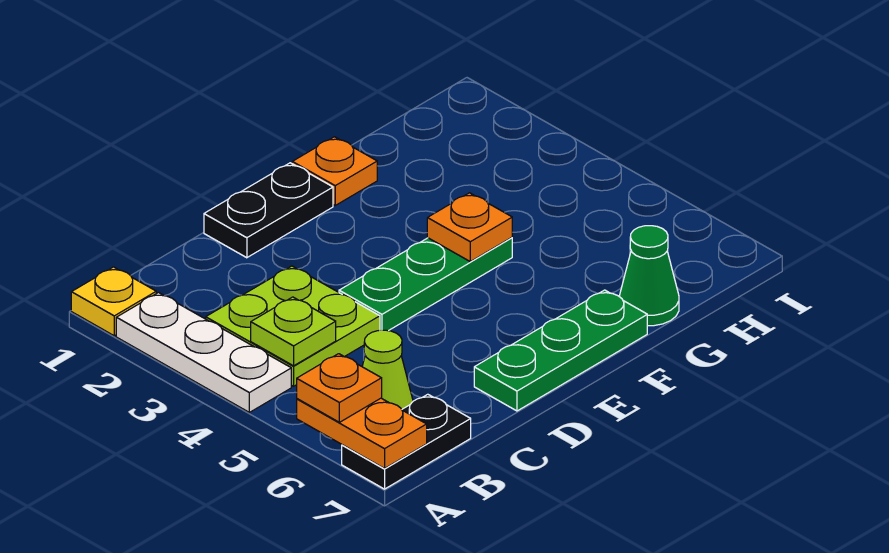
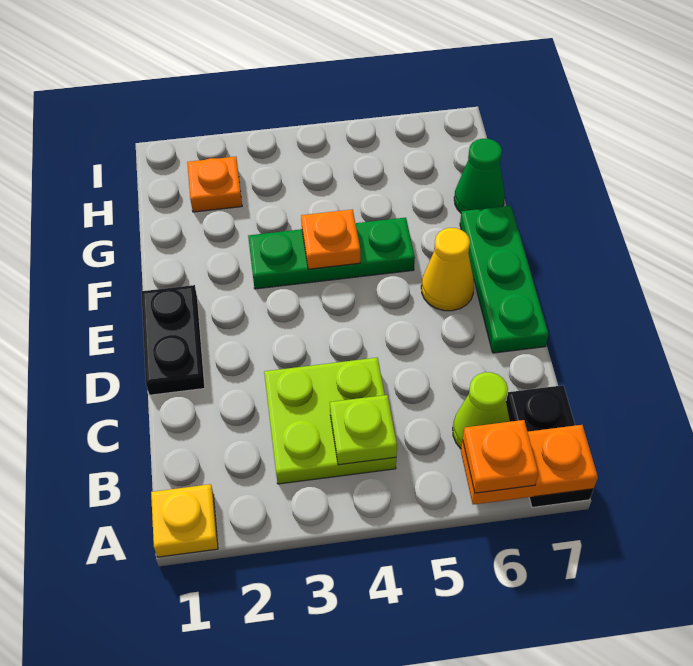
white plate A2:A4 level 1 -> none
green plate D4:F4 level 1 -> green plate F3:F5 level 1
none -> yellow cone E6 level 1
orange plate F1 level 1 -> orange plate H2 level 1

